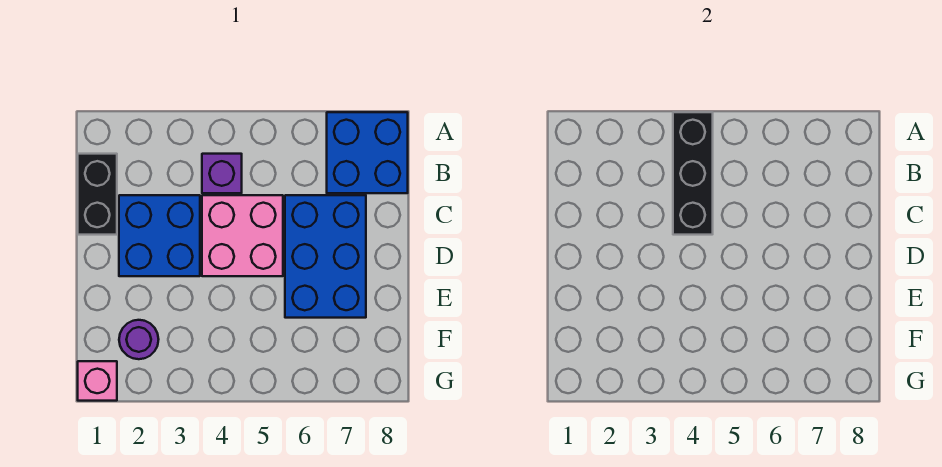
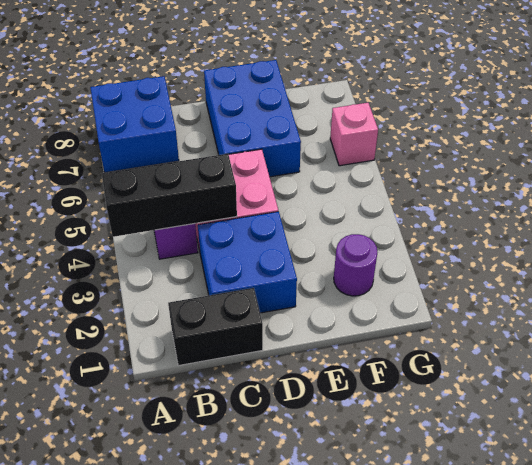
blue brick C6:E7 level 1 -> blue brick D6:E8 level 1
pink brick G1 level 1 -> pink brick G6 level 1

